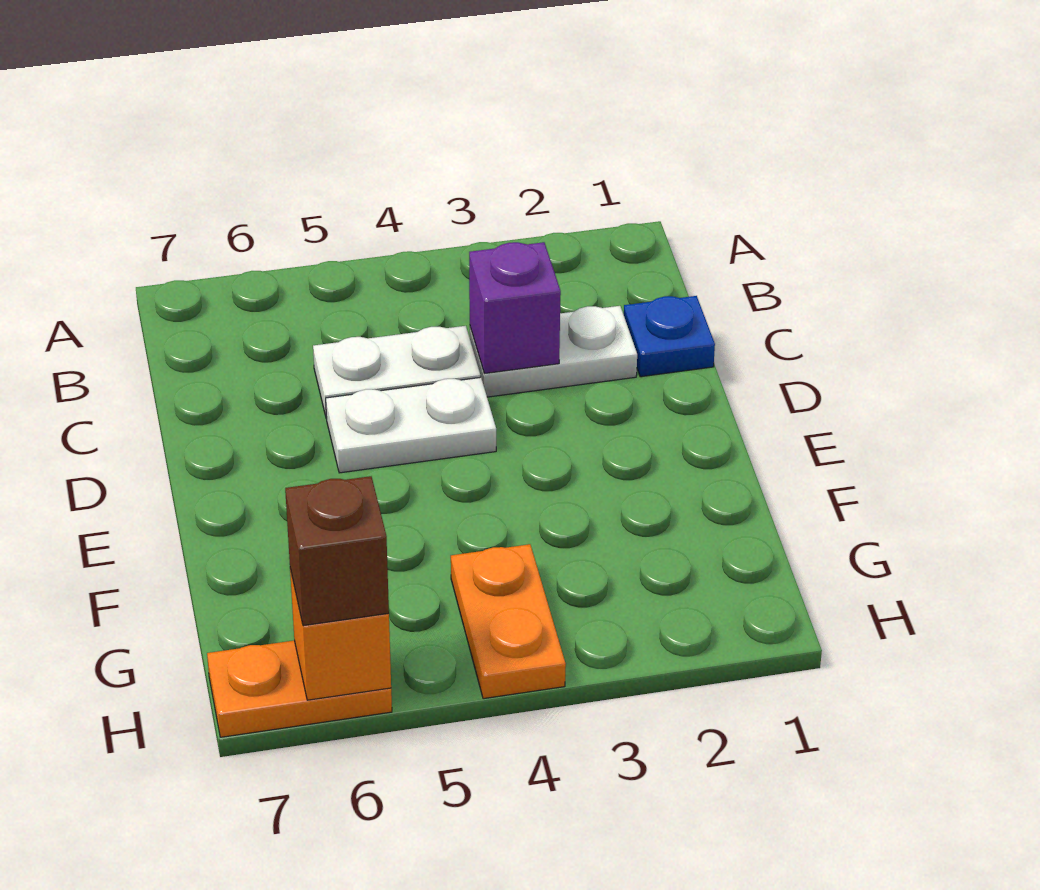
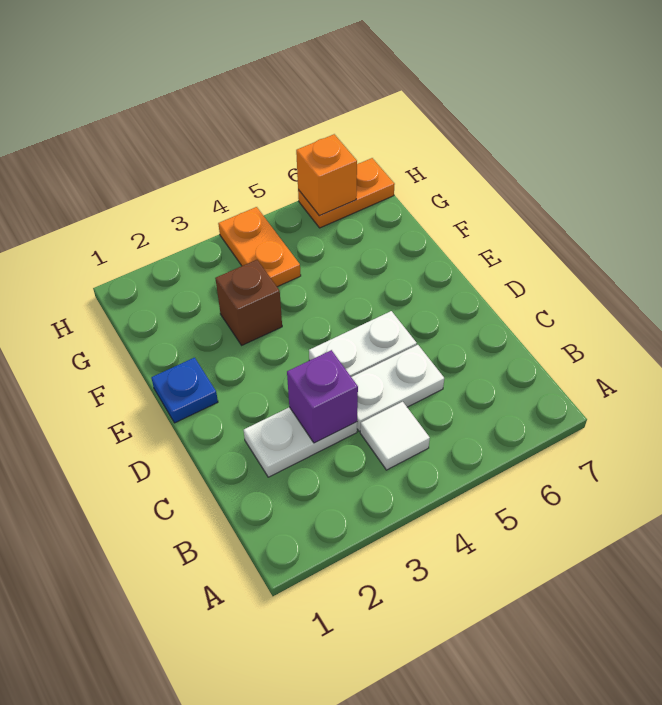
none -> white tile B4 level 1
blue plate C1 level 1 -> blue plate E1 level 1
brown brick H6 level 3 -> brown brick F3 level 1

